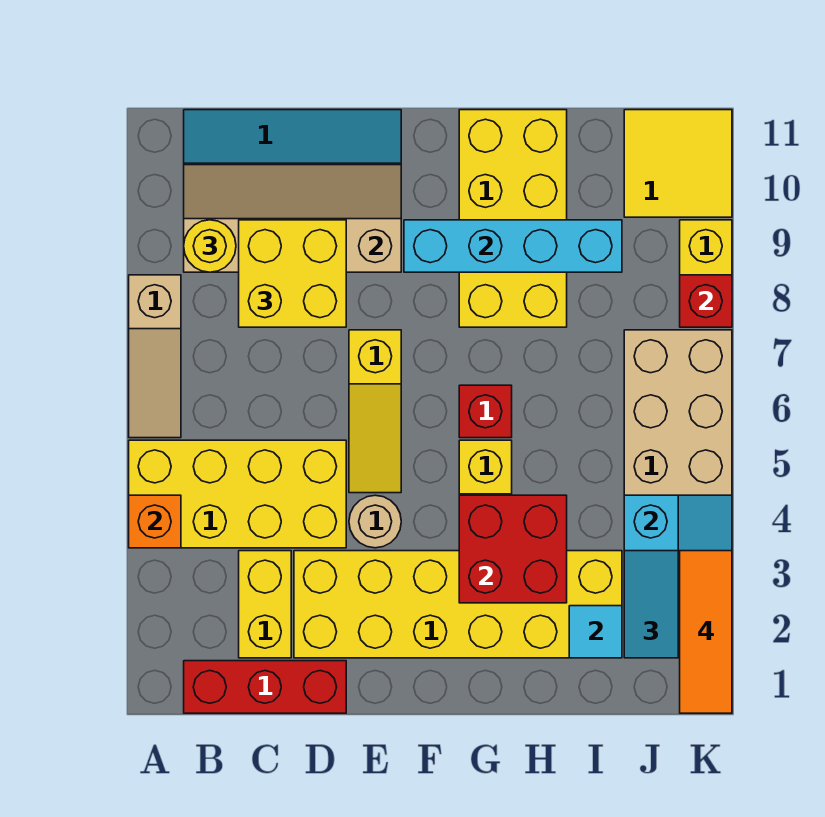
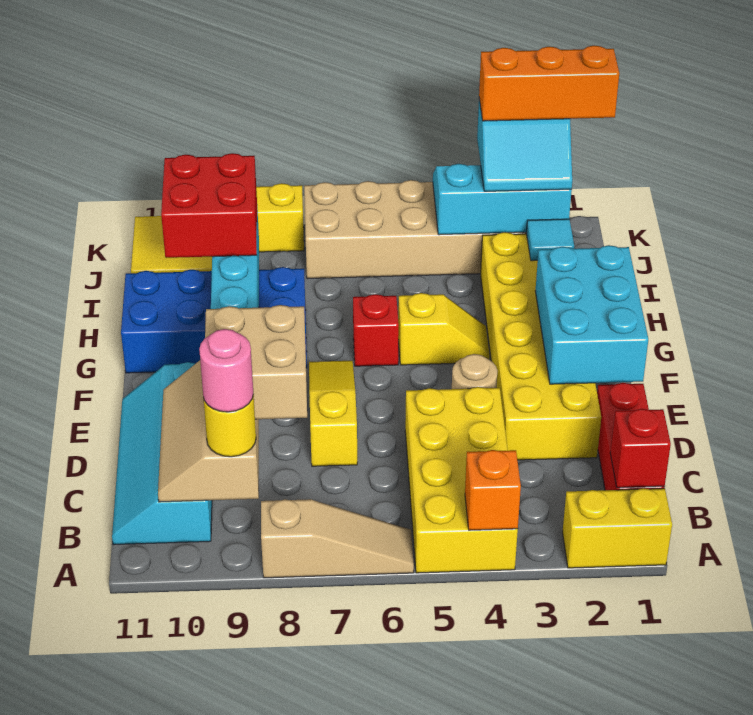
tan slope B9:E10 level 2 top 9 -> tan slope B9:D10 level 2 top 9
none -> pink round brick B9 level 4
yellow brick C2:C3 level 1 -> yellow brick A1:A2 level 1
yellow brick C8:D9 level 3 -> tan brick C8:D9 level 3
none -> cyan brick E1:G2 level 2
yellow slope E5:E7 level 1 top 7 -> yellow slope D7:F7 level 1 top D
red brick G3:H4 level 2 -> red brick H9:I10 level 3
yellow brick G8:H11 level 1 -> blue brick G8:H11 level 1
orange tile K1:K3 level 4 -> orange brick K1:K3 level 4
red brick K8 level 2 -> red brick B1 level 2

